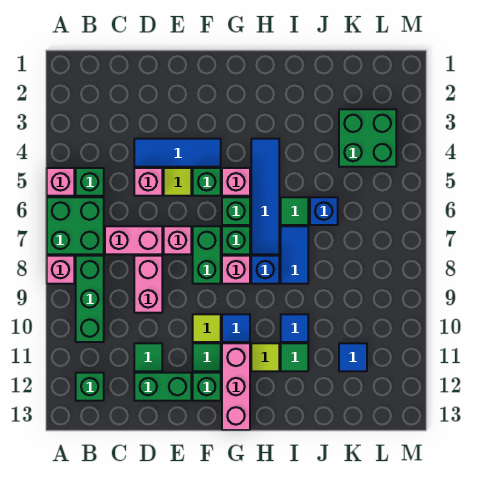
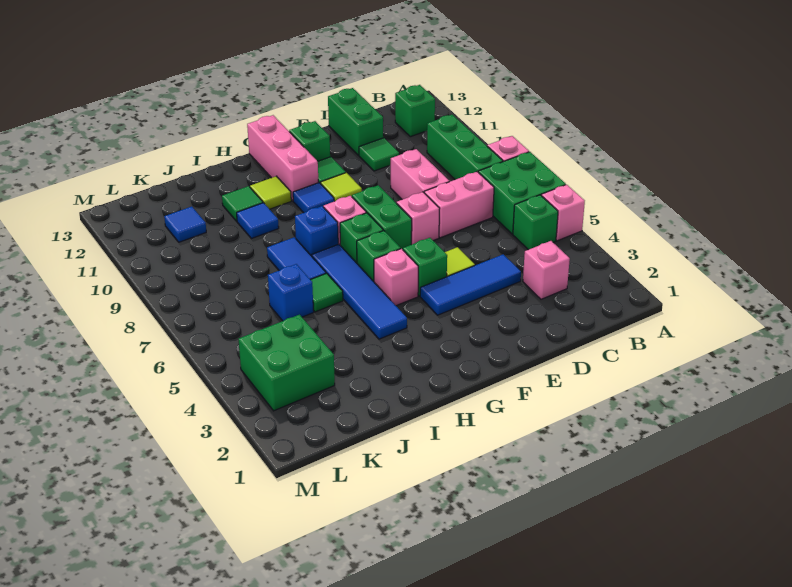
pink brick D5 level 1 -> pink brick C3 level 1
green brick D12:E12 level 1 -> green brick D12:D13 level 1

